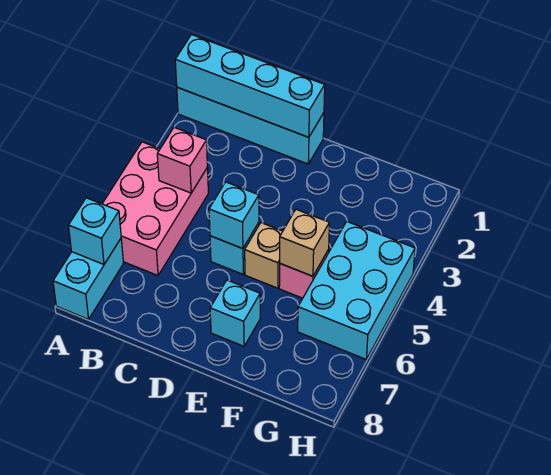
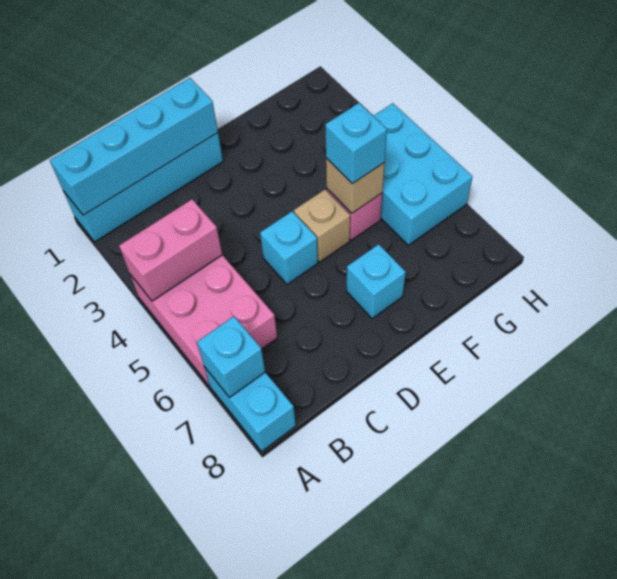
pink brick B4 level 2 -> pink brick A4:B4 level 2
cyan brick D5 level 2 -> cyan brick F5 level 3

